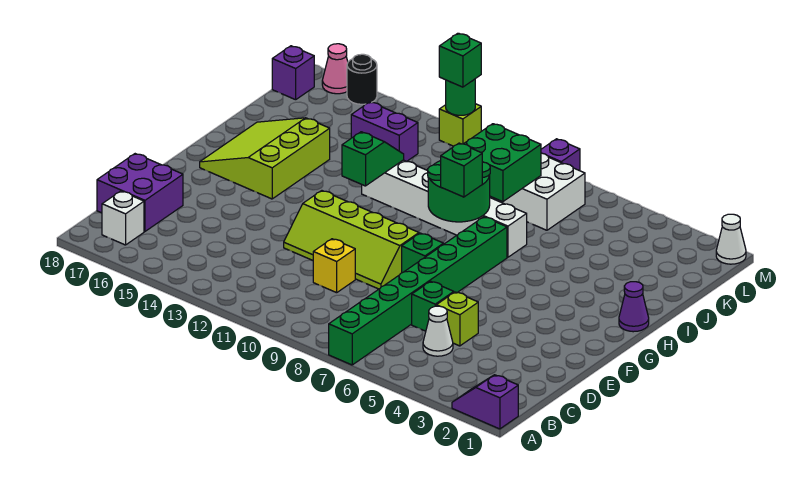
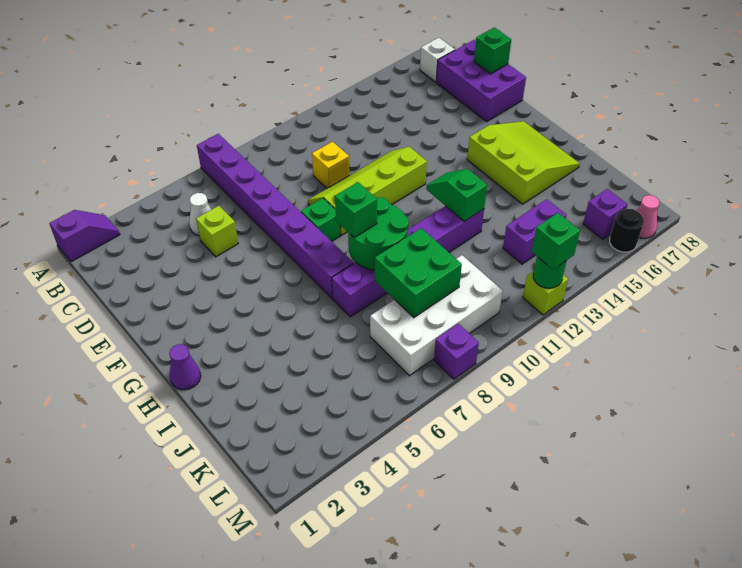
green brick A7:H7 level 1 -> purple brick A7:H7 level 1
purple brick C17:D18 level 1 -> purple brick C17:E18 level 1
green brick D6 level 1 -> green brick D18 level 2
green slope H12:I12 level 2 top H -> green slope H12:I12 level 2 top I
white brick I7:I12 level 1 -> purple brick I7:I12 level 1
purple brick L18 level 1 -> purple brick L16 level 1
white cone M1 level 1 -> none

